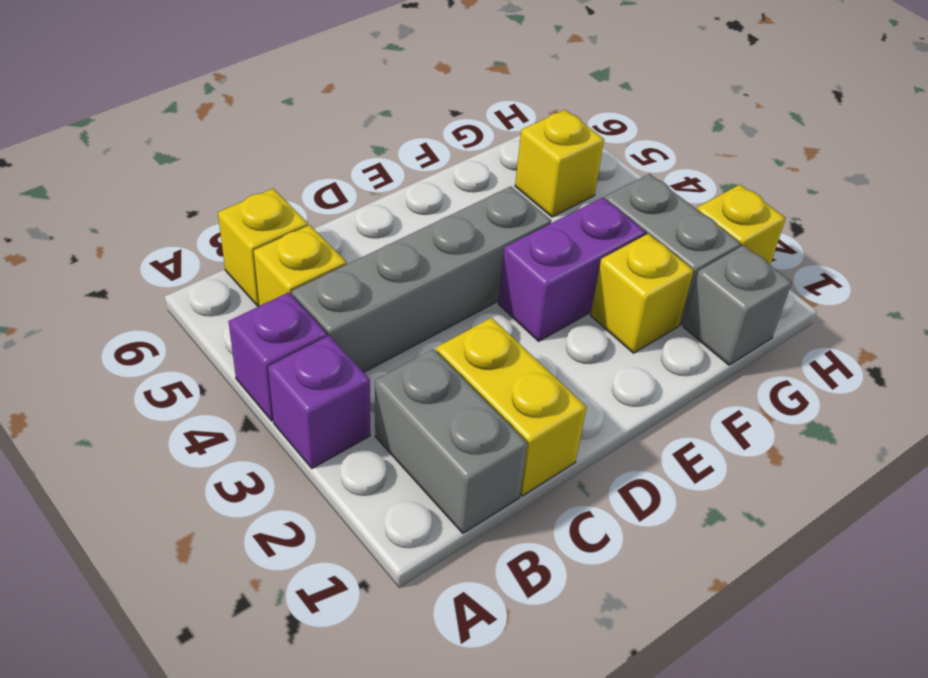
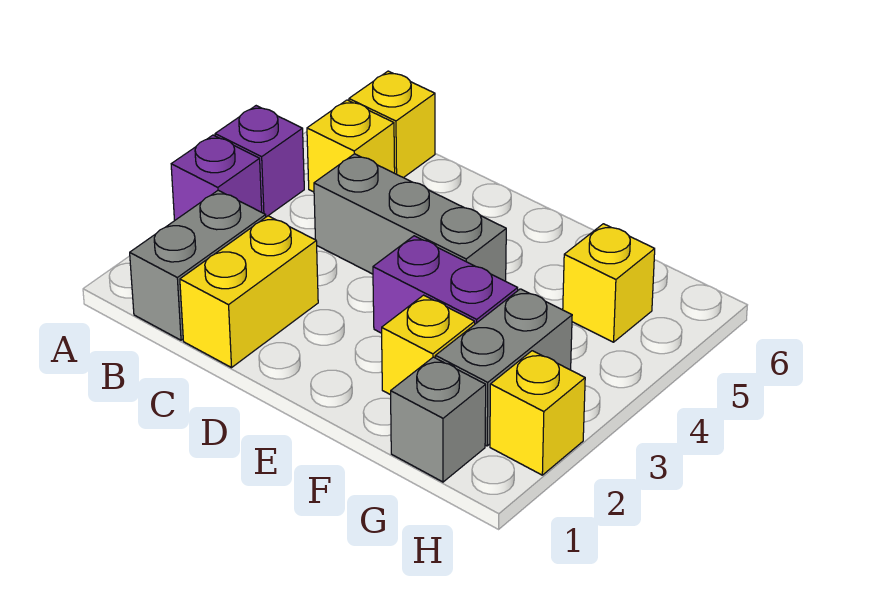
grey brick B4:E4 level 1 -> grey brick C4:E4 level 1

